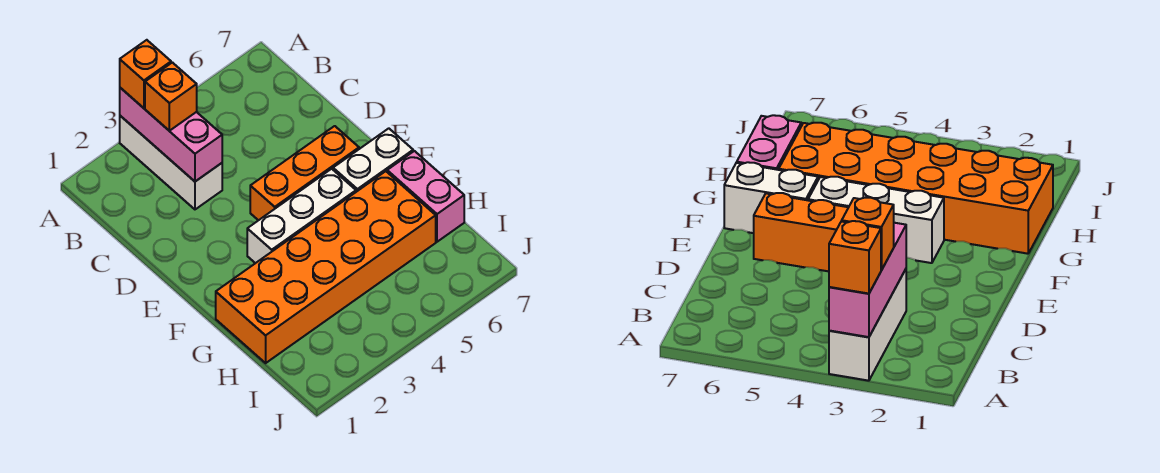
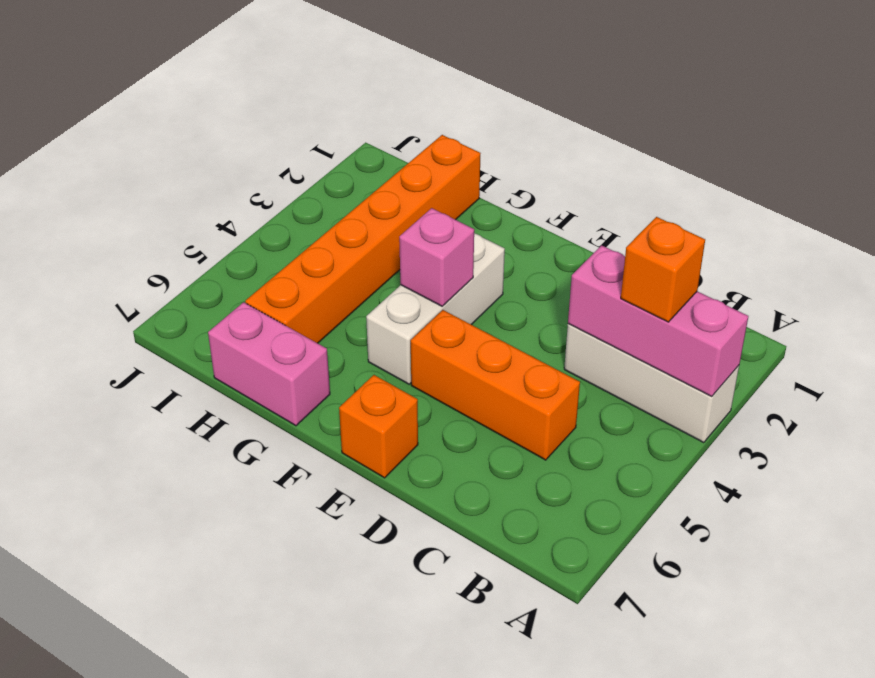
orange brick A3 level 3 -> orange brick E7 level 1
orange brick E4:E6 level 1 -> orange brick C5:E5 level 1
none -> pink brick F4 level 2
white brick F6:F7 level 1 -> none
orange brick G1:H6 level 1 -> orange brick H1:H6 level 1

